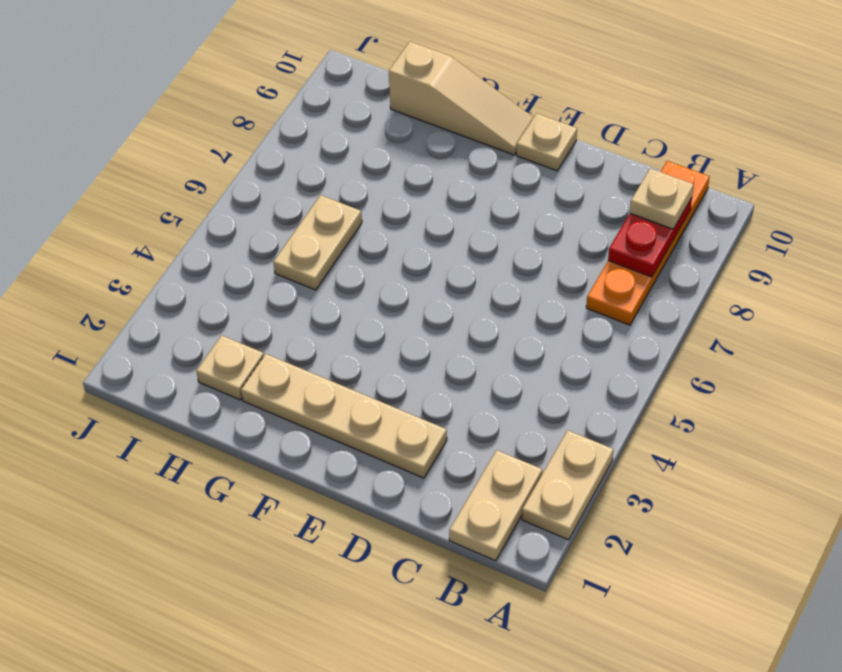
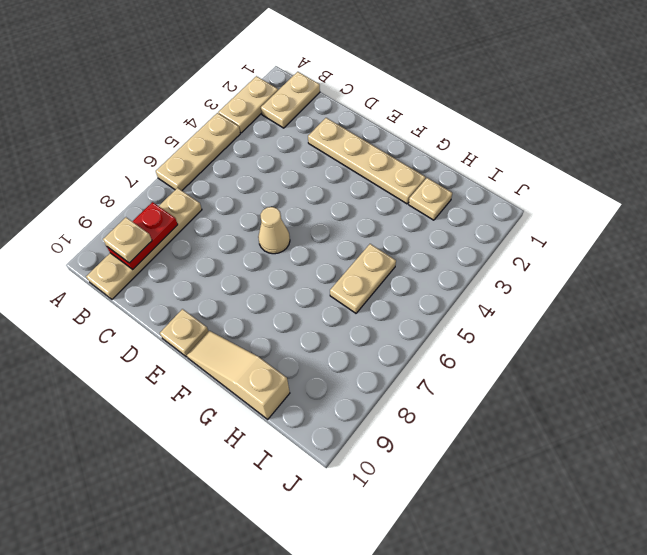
none -> tan plate A4:A6 level 1
orange plate B7:B10 level 1 -> tan plate B7:B10 level 1
none -> tan cone E6 level 1

